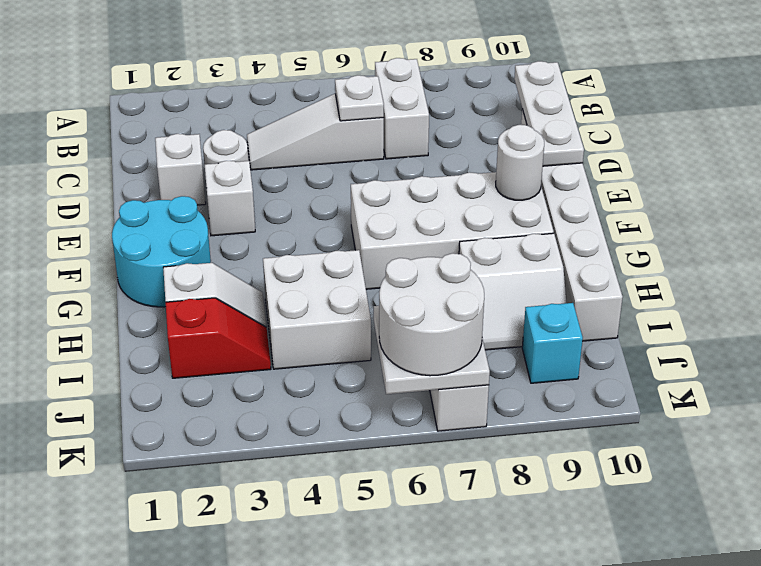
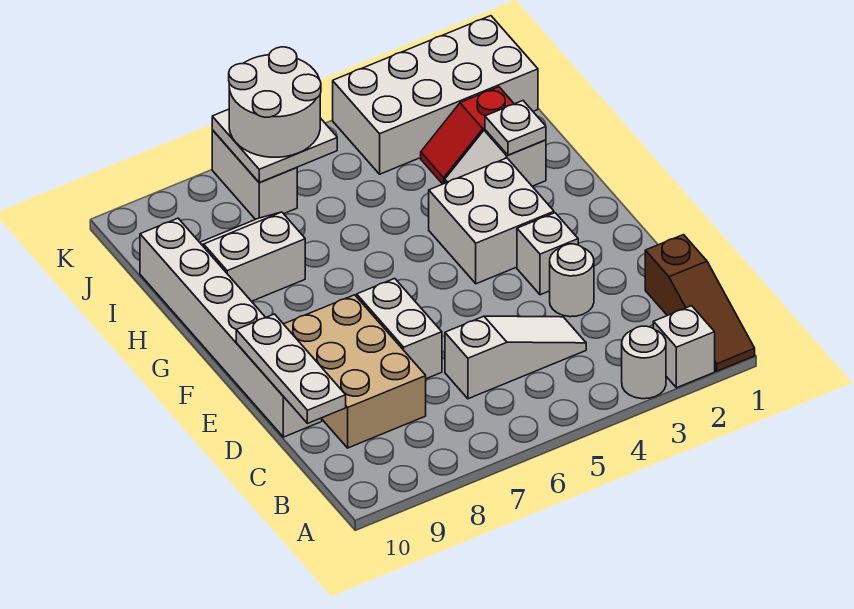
none -> brown slope A1:C1 level 1 top C
white brick B7:C7 level 1 -> white brick D7:E7 level 1
white plate C6 level 2 -> white plate H2 level 2
none -> tan brick C8:E9 level 1
white brick D2 level 1 -> white brick A2 level 1
cyan round brick F1:G2 level 1 -> none
white brick F6:G9 level 1 -> white brick J1:K4 level 1
white round brick F9 level 2 -> white round brick A3 level 1
white brick H4:I5 level 1 -> white brick F3:G4 level 1
cyan brick J9 level 1 -> none

